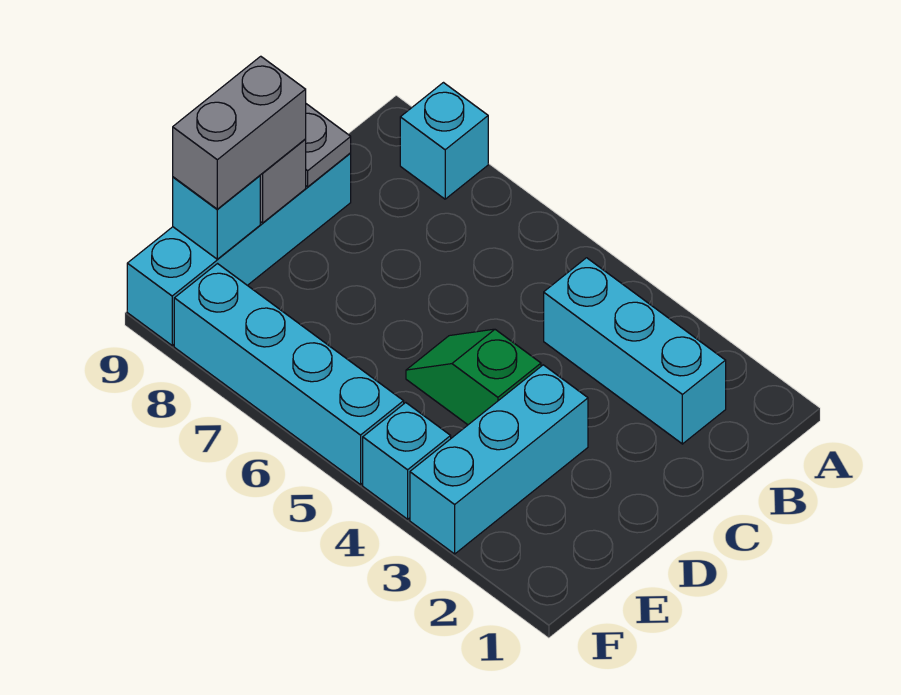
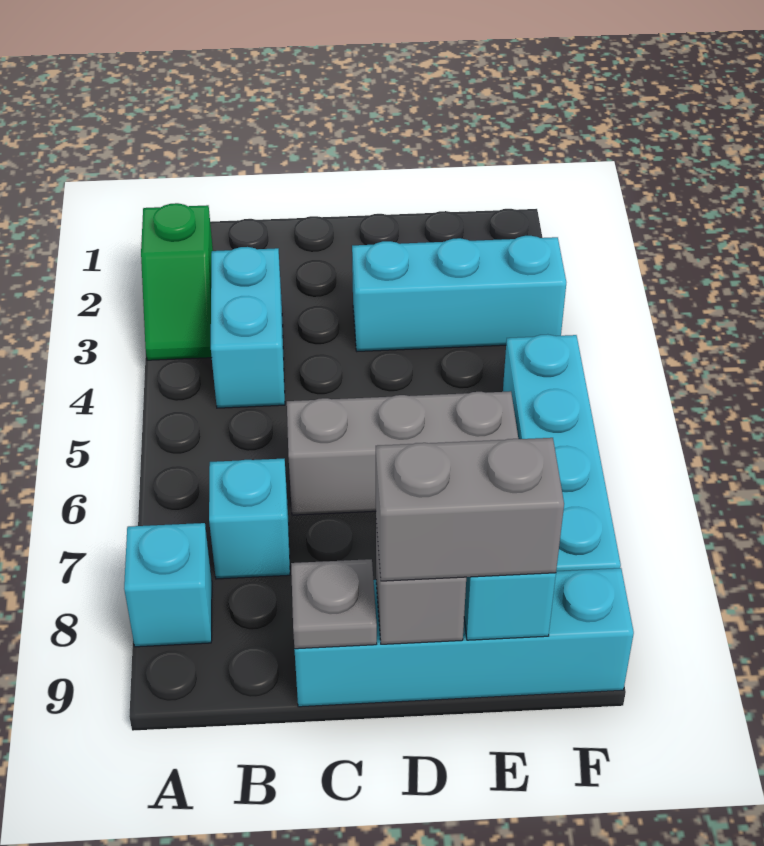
cyan brick B2:B4 level 1 -> cyan brick B3:B4 level 1
none -> grey brick C6:E6 level 1
green slope D4:D5 level 1 top 4 -> green slope A2:A3 level 1 top 2
cyan brick F4 level 1 -> cyan brick B7 level 1

